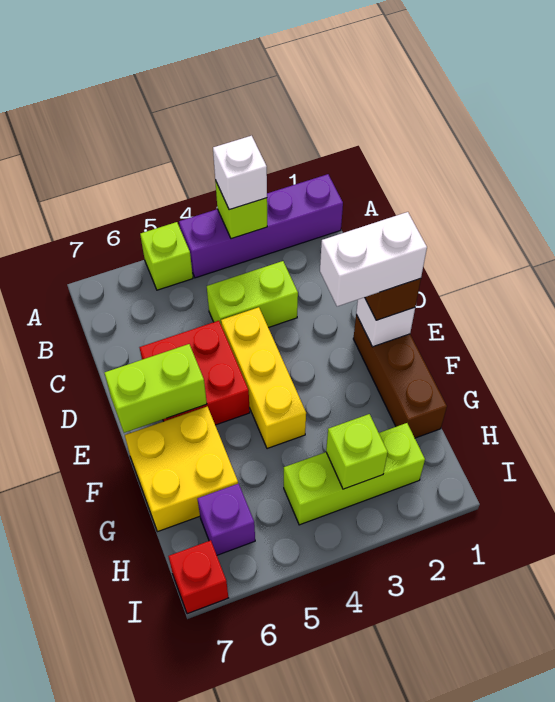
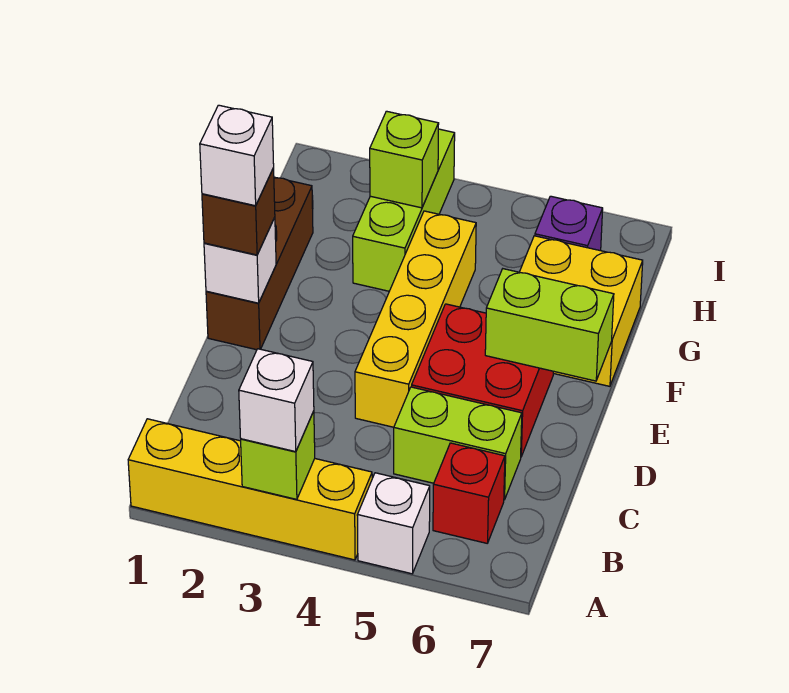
purple brick A1:A4 level 1 -> yellow brick A1:A4 level 1
lime brick A5 level 1 -> white brick A5 level 1
lime brick C3:C4 level 1 -> lime brick C5:C6 level 1
yellow brick D4:F4 level 1 -> yellow brick D4:G4 level 1
white brick E1:E2 level 4 -> white brick E1 level 4
lime brick H2:H4 level 1 -> lime brick G3:I3 level 1
red brick I7 level 1 -> red brick B6 level 1

